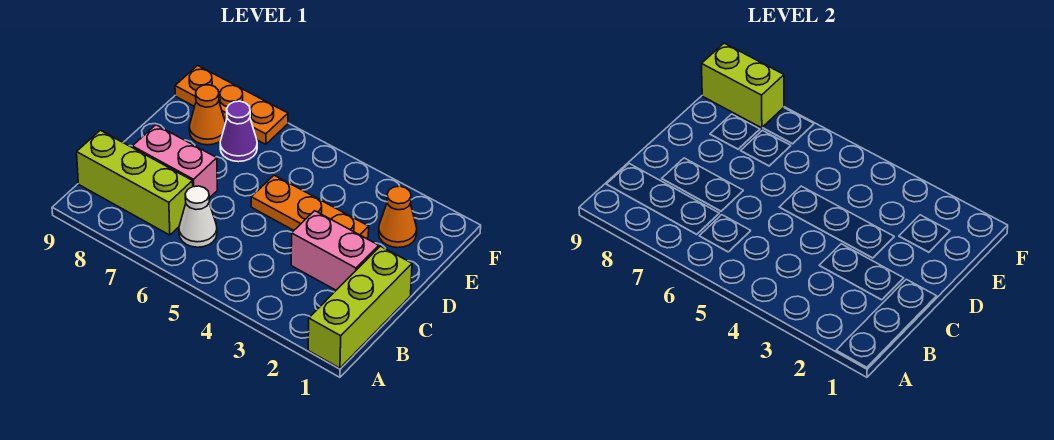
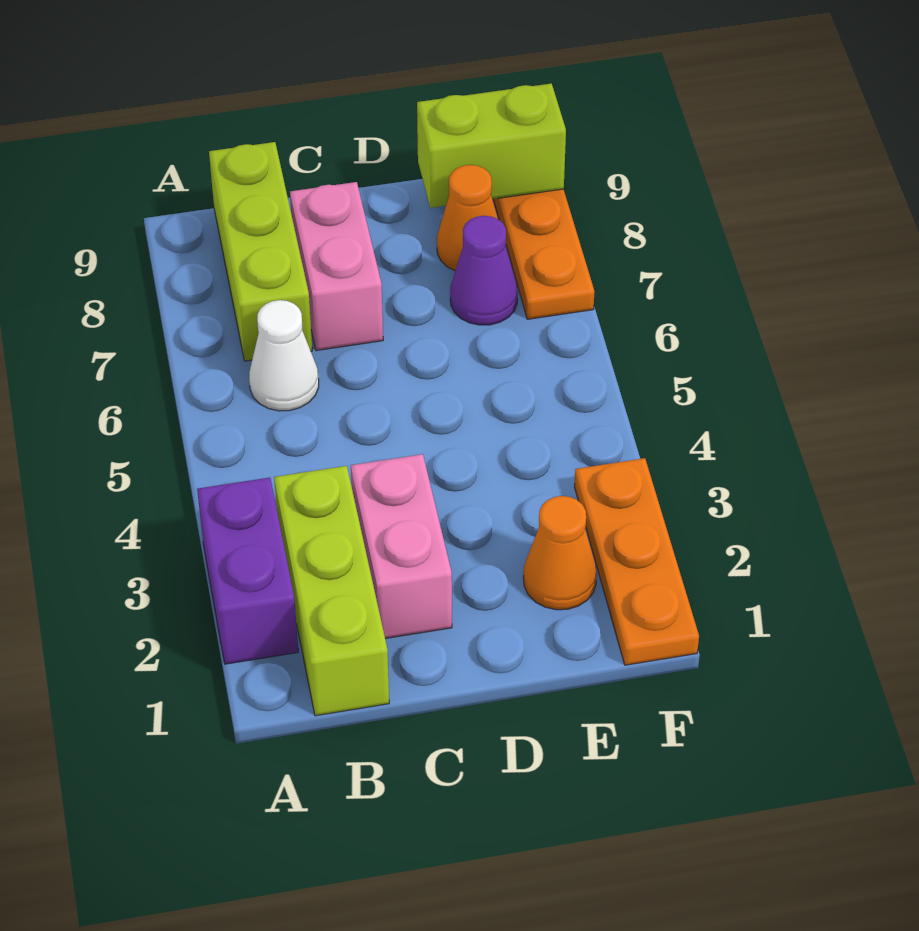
lime brick A1:C1 level 1 -> lime brick B1:B3 level 1
none -> purple brick A2:A3 level 1
orange plate D3:D5 level 1 -> orange plate F1:F3 level 1
lime brick F8:F9 level 2 -> lime brick E9:F9 level 2

